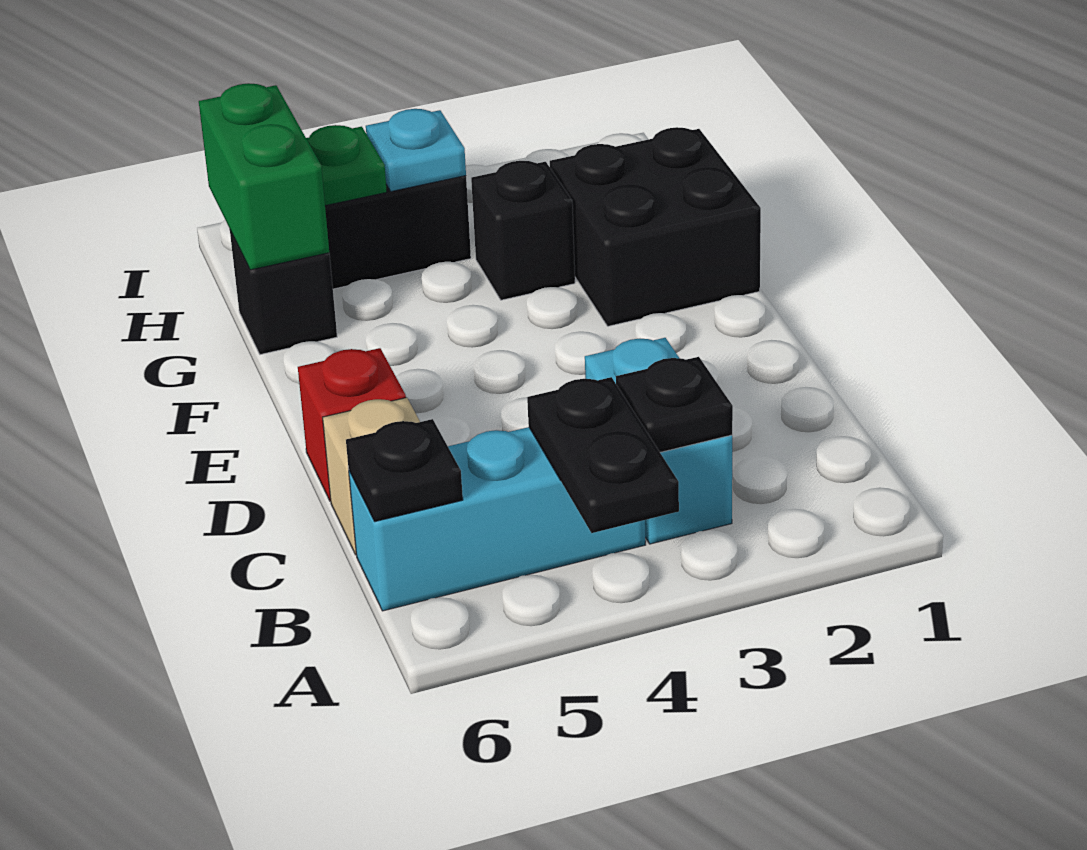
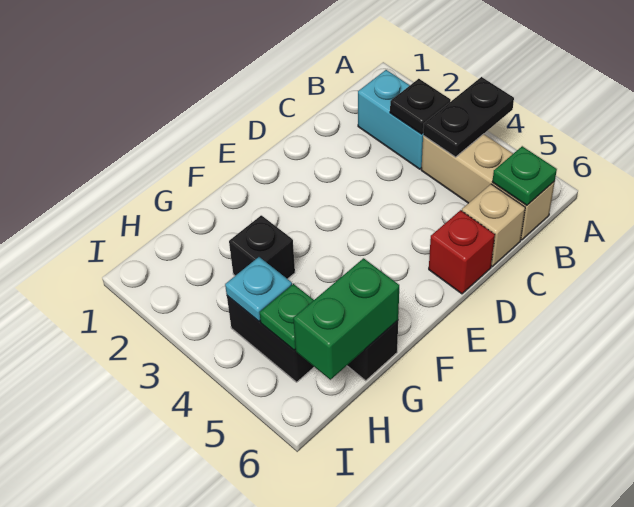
cyan brick B3:C3 level 1 -> cyan brick B2:B3 level 1
cyan brick B4:B6 level 1 -> tan brick B4:B6 level 1
black plate B6 level 2 -> green plate B6 level 2
black brick F1:G2 level 1 -> none

